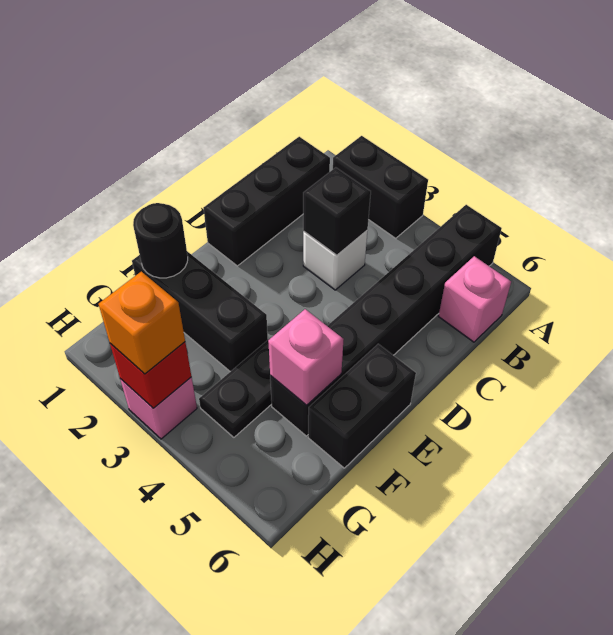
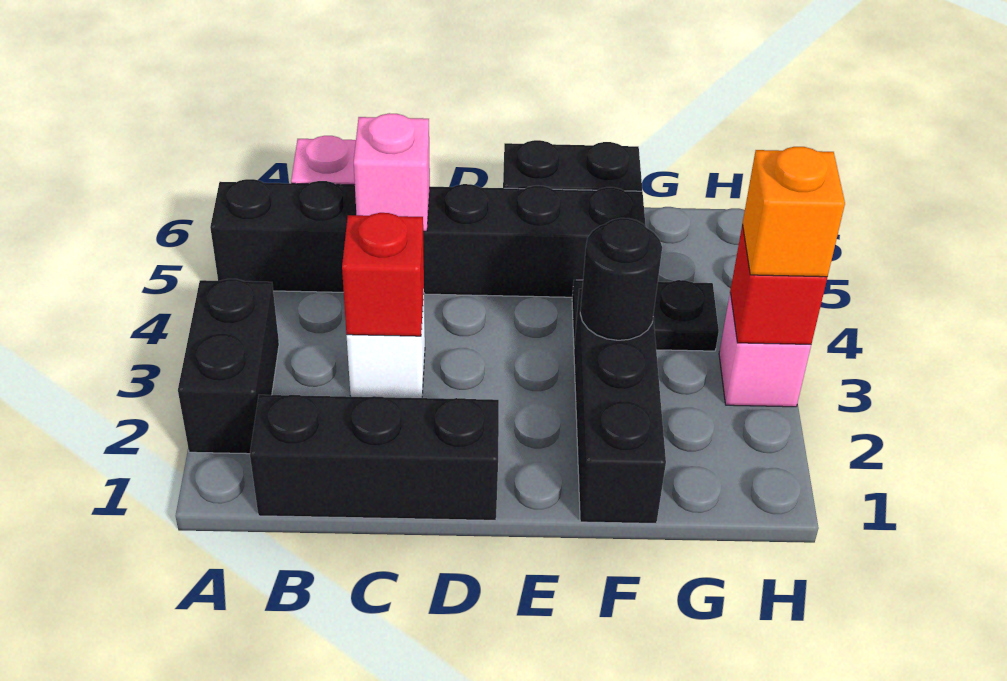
black brick C3 level 2 -> red brick C3 level 2
black round brick F1 level 2 -> black round brick F3 level 2
pink brick F5 level 2 -> pink brick C5 level 2

